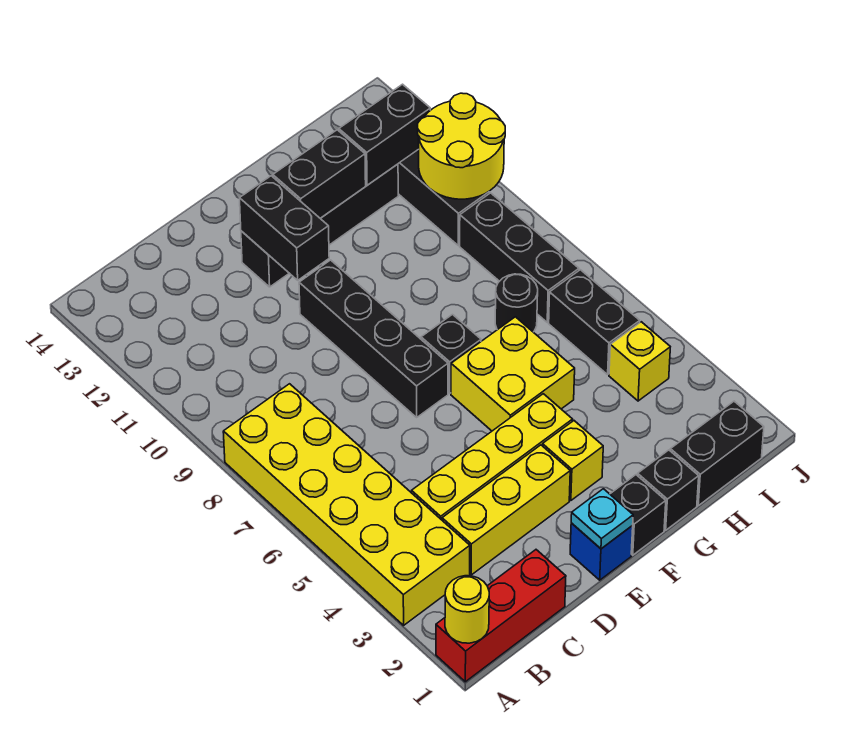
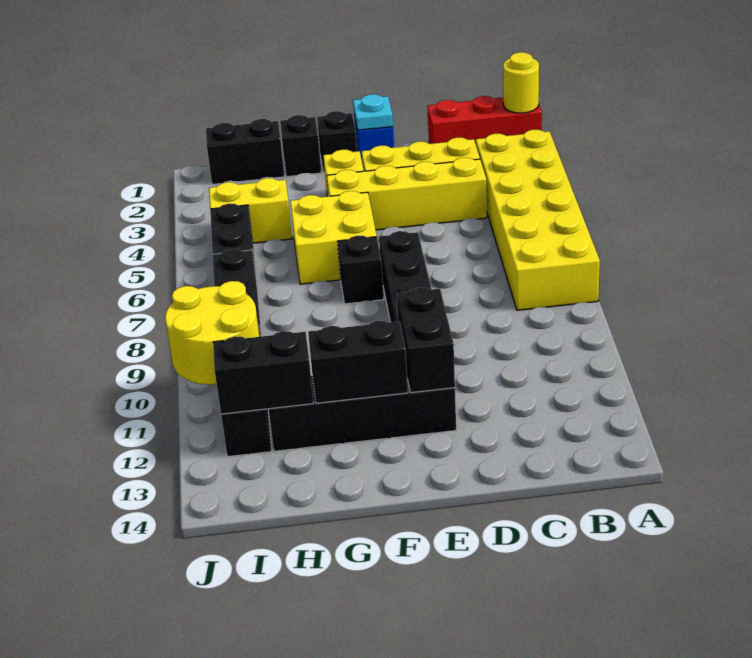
black round brick H7 level 1 -> none
yellow brick I4 level 1 -> yellow brick H4:I4 level 1

